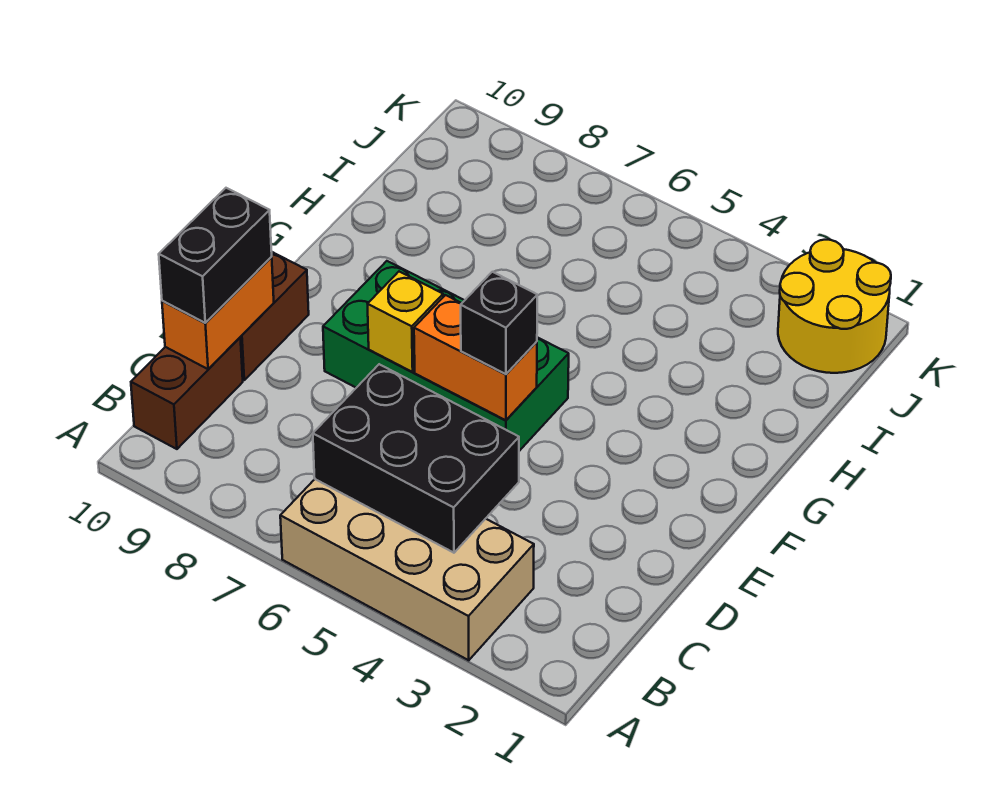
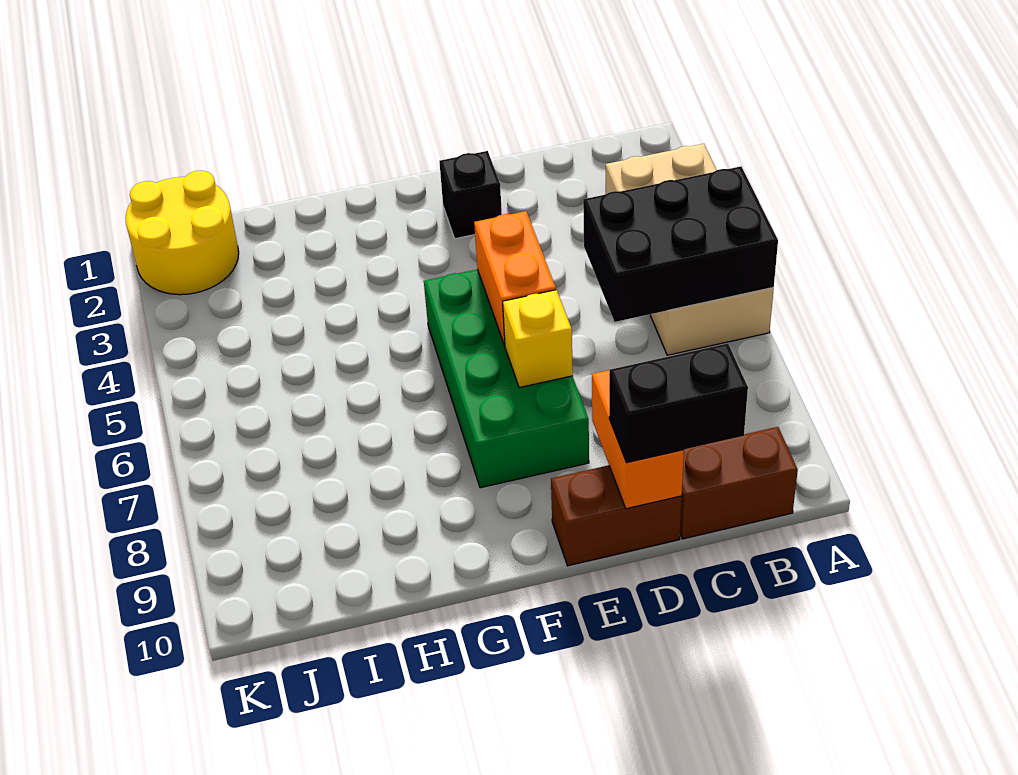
black brick B4:C6 level 2 -> black brick A5:C6 level 2
orange brick C10:D10 level 2 -> orange brick D9:D10 level 2
black brick E5 level 3 -> black brick E2 level 1

